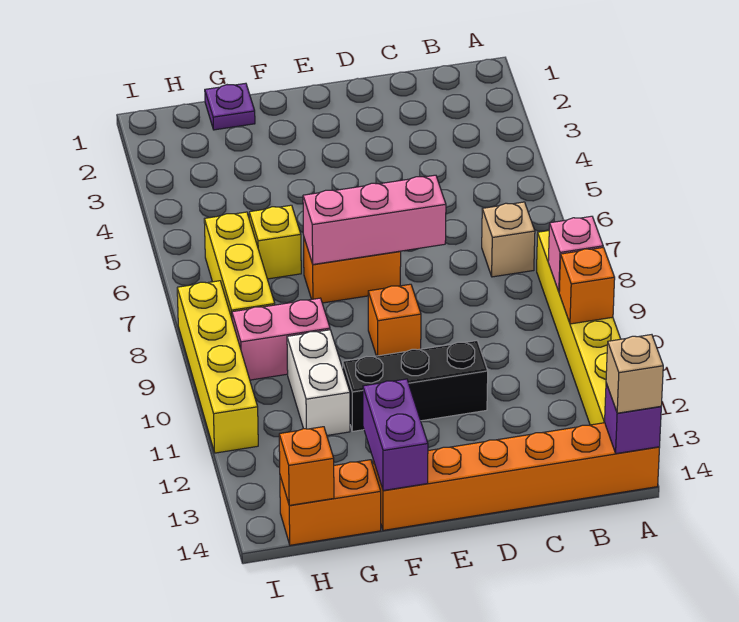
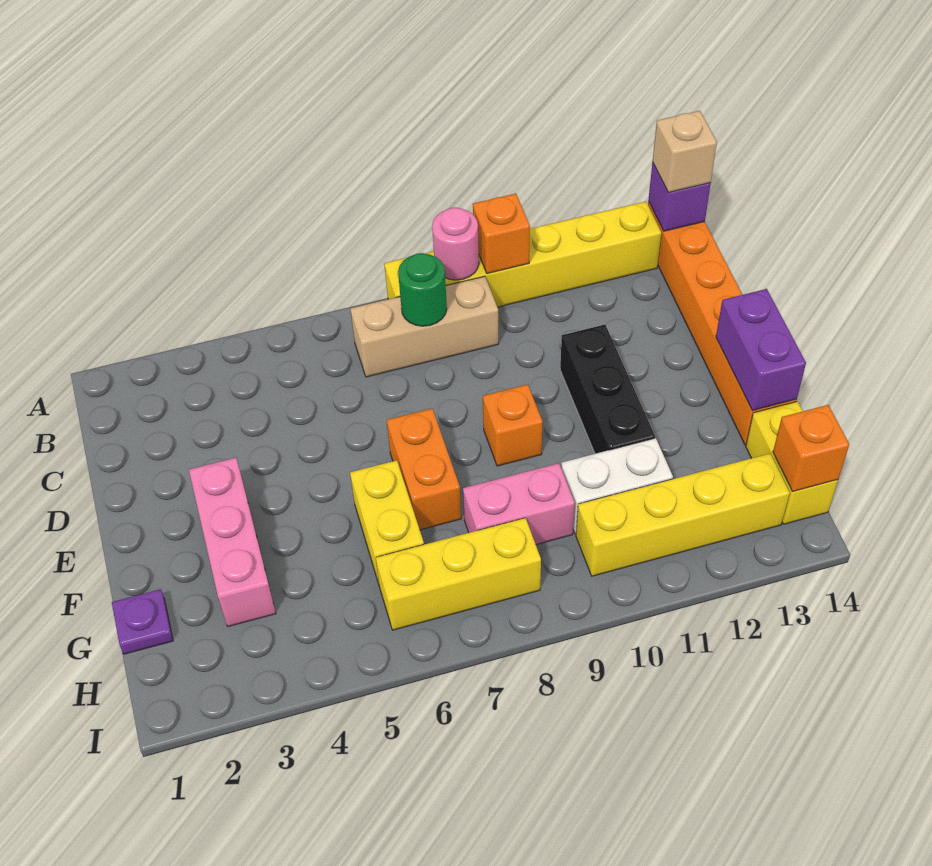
pink brick A9 level 2 -> pink round brick A9 level 2
tan brick B7 level 1 -> tan brick B7:B9 level 1
none -> green round brick B8 level 2
pink brick D7:F7 level 2 -> pink brick E3:G3 level 1
purple brick F13:F14 level 2 -> purple brick E14:F14 level 2
yellow brick G6 level 1 -> yellow brick F6:G6 level 1
pink brick G9:H9 level 1 -> pink brick G8:G9 level 1
orange brick G14:H14 level 1 -> yellow brick G14:H14 level 1
yellow brick I8:I11 level 1 -> yellow brick H10:H13 level 1

